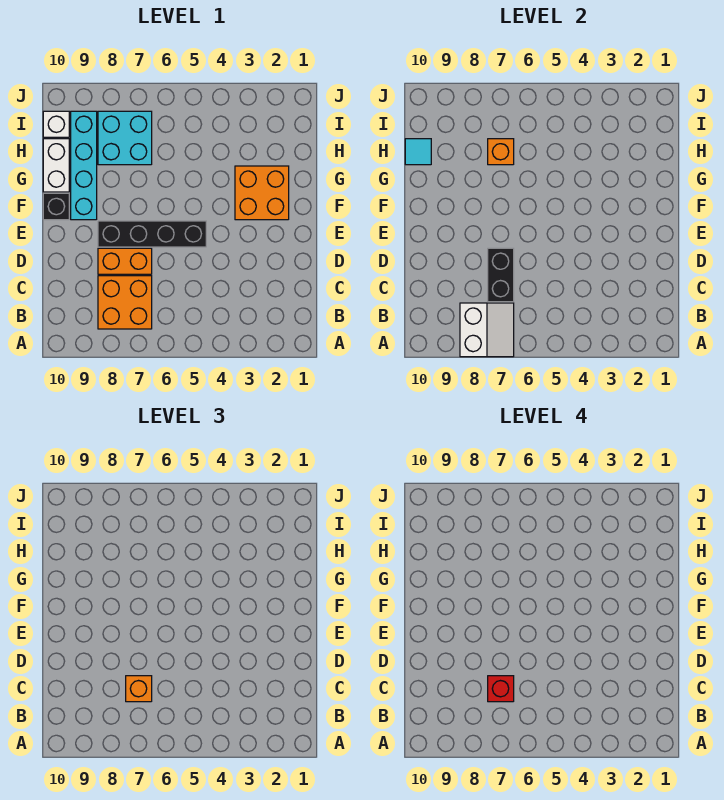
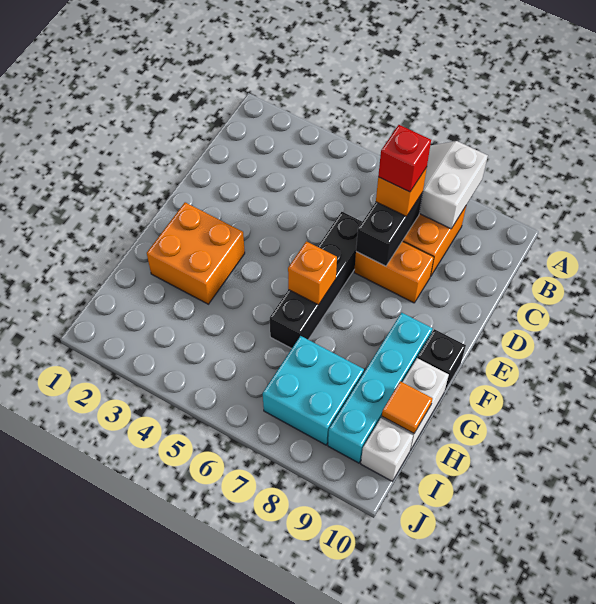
black brick E5:E8 level 1 -> black brick D6:G6 level 1
orange brick H7 level 2 -> orange brick F6 level 2
cyan tile H10 level 2 -> orange tile H10 level 2

